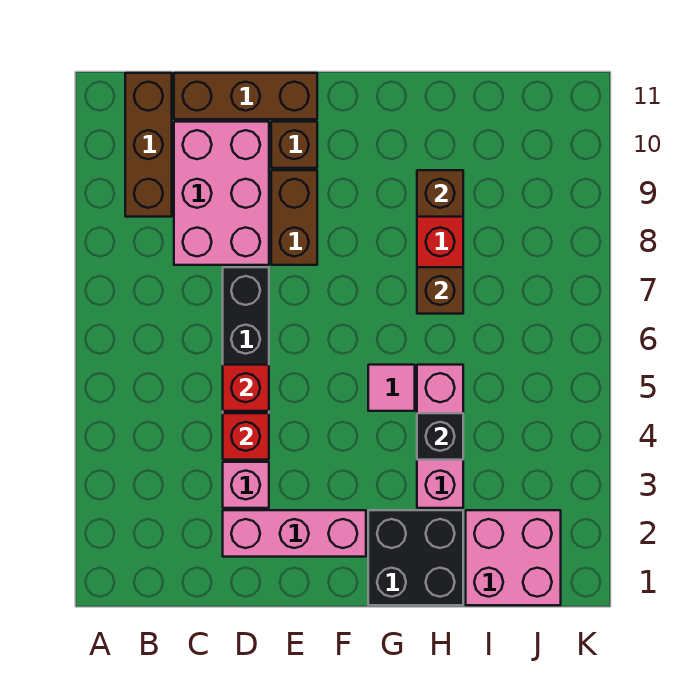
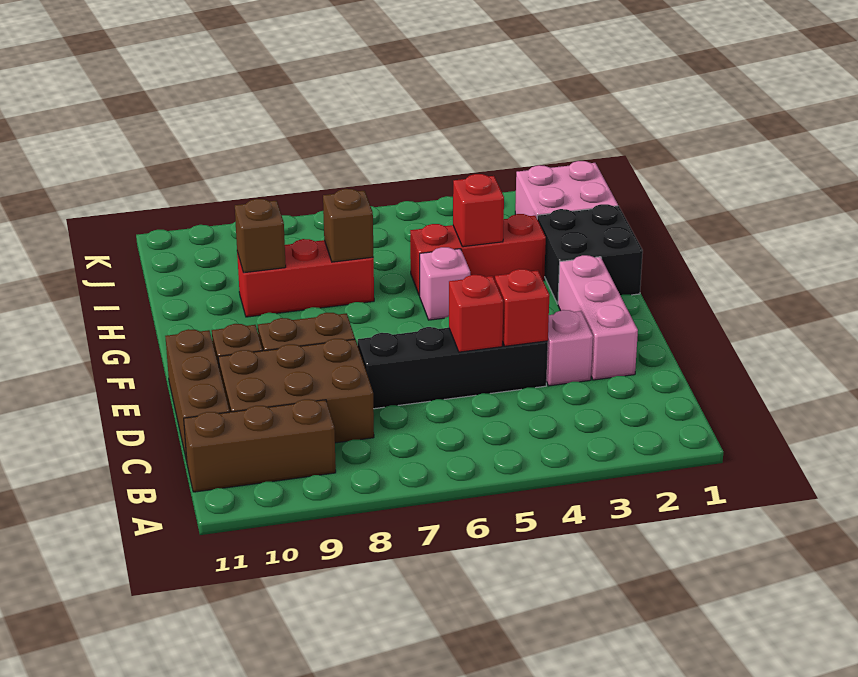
pink brick C8:D10 level 1 -> brown brick C8:D10 level 1
pink tile G5 level 1 -> pink brick G5 level 1
pink brick H3:H5 level 1 -> red brick H3:H5 level 1
black brick H4 level 2 -> red brick H4 level 2

